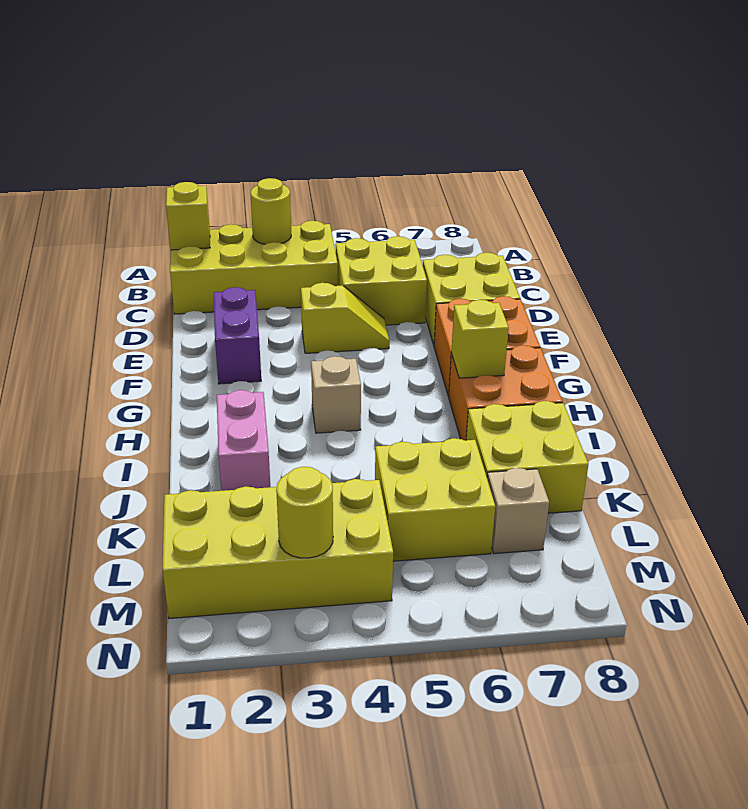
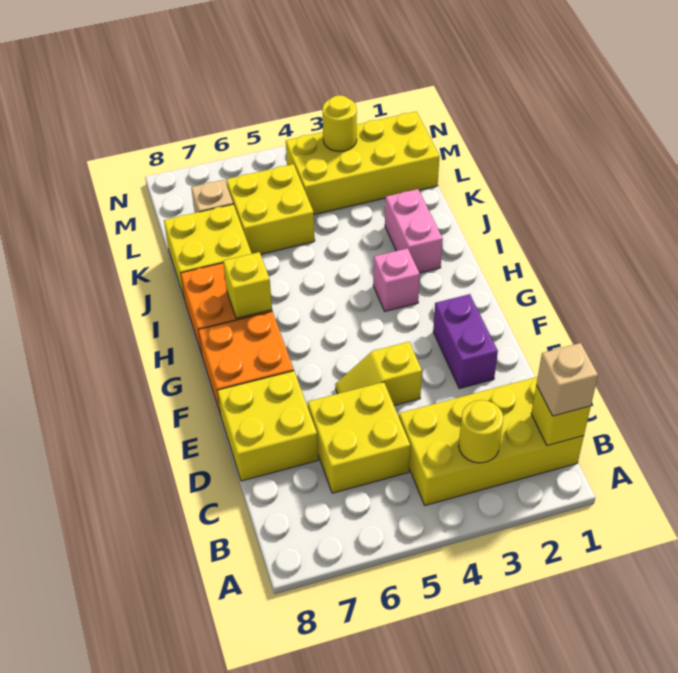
none -> pink brick H3 level 1
tan brick H4 level 1 -> tan brick B1 level 3

